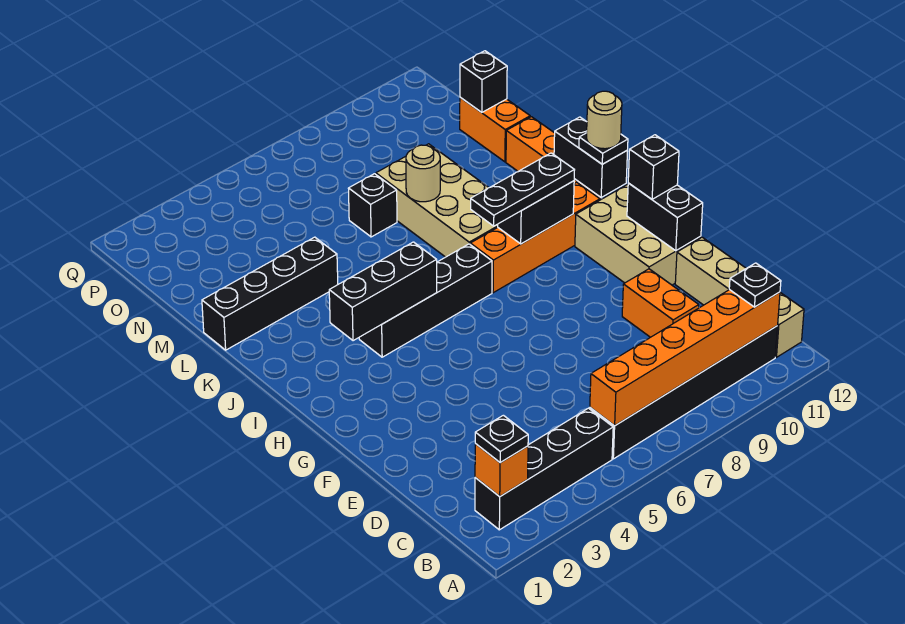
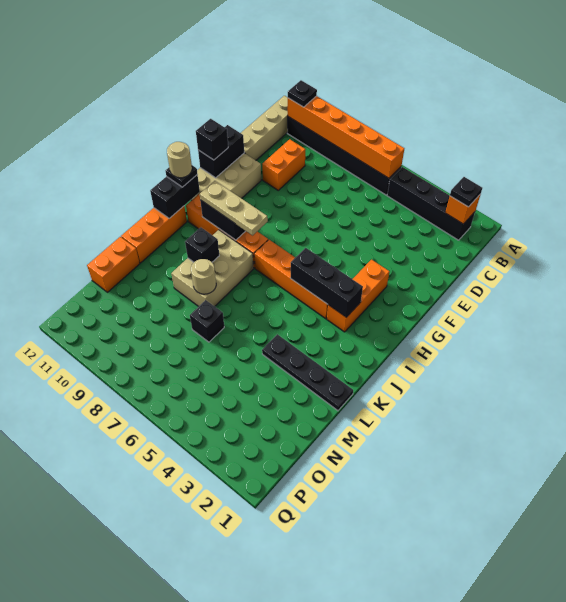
none -> orange brick G3:I3 level 1
black brick I4:I7 level 1 -> orange brick I4:I7 level 1
black plate I8:I10 level 3 -> tan plate I8:I10 level 3
tan brick J8:M9 level 1 -> tan brick J8:L9 level 1
black brick L1:L4 level 1 -> black plate L1:L4 level 1
black brick N12 level 2 -> black brick K9 level 2

